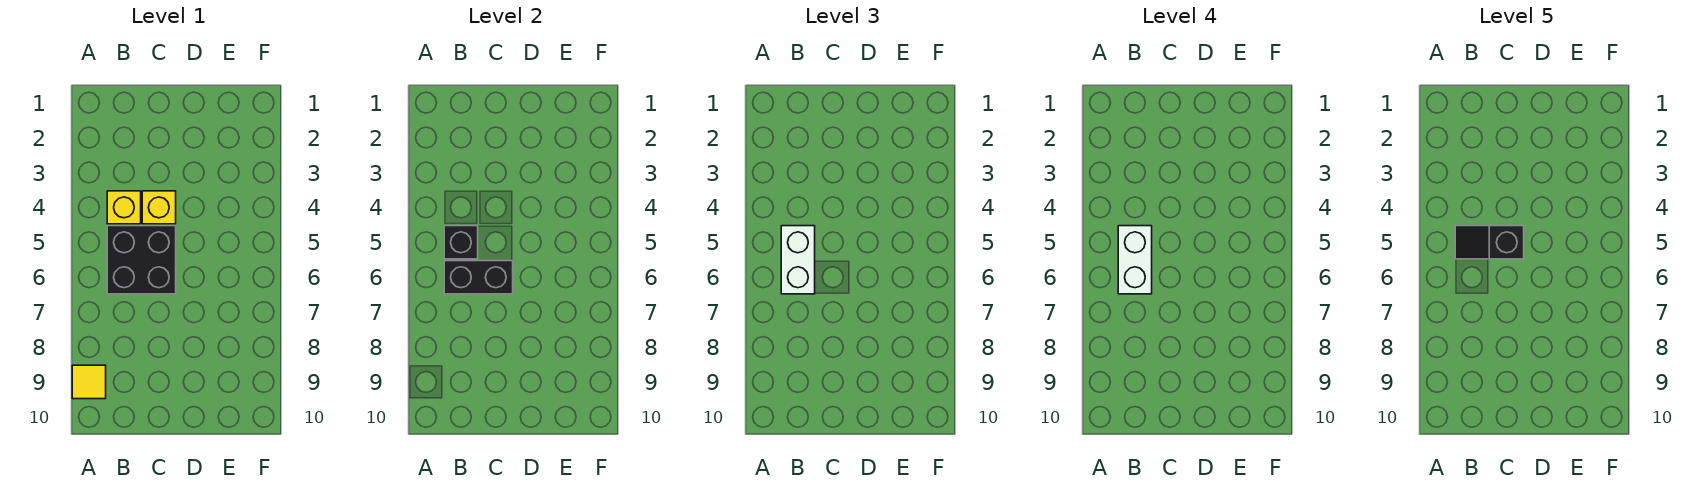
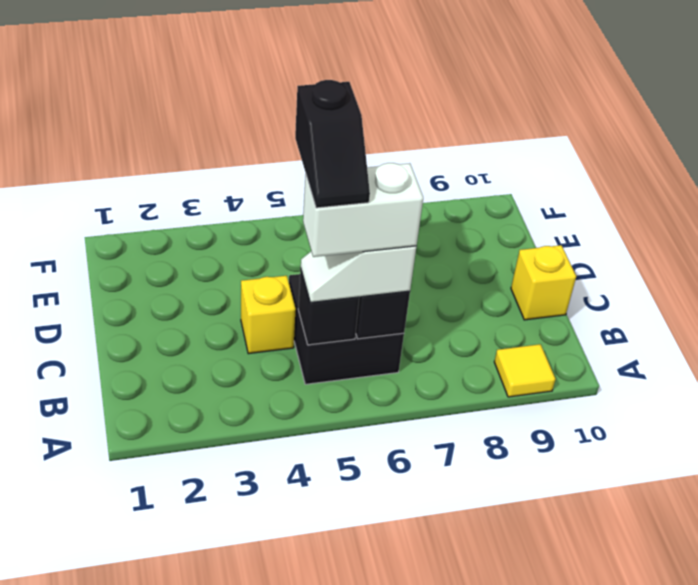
yellow brick B4 level 1 -> yellow brick C10 level 1
white brick B5:B6 level 3 -> white slope B5:B6 level 3 top 6

